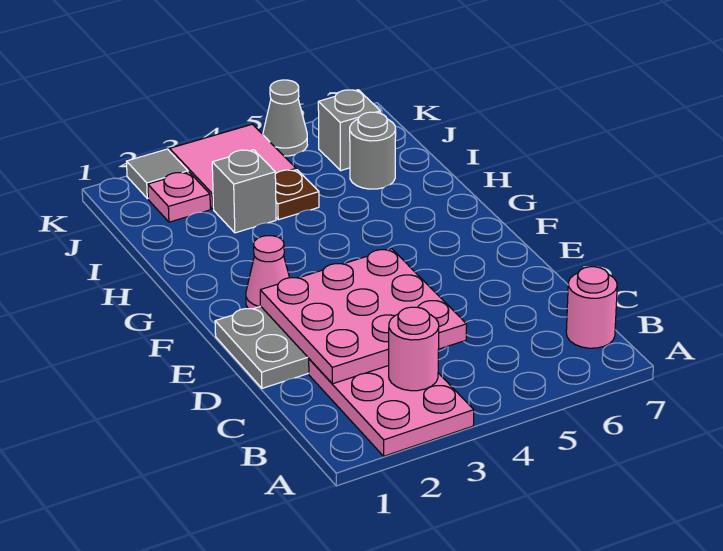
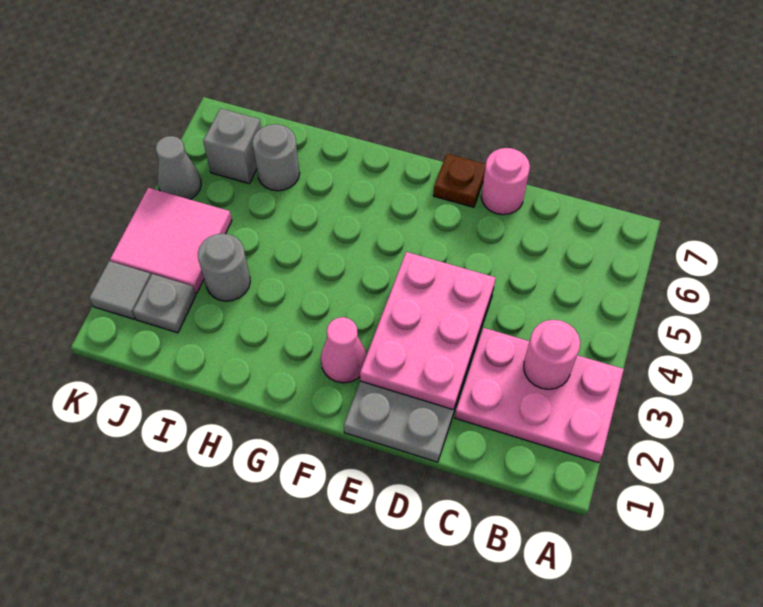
pink round brick B7 level 1 -> pink round brick D7 level 1
pink plate C2:E4 level 2 -> pink plate D2:E4 level 2
grey brick I3 level 1 -> grey round brick I3 level 1
brown plate I4 level 1 -> brown plate E7 level 1
pink plate J2 level 1 -> grey plate J2 level 1

